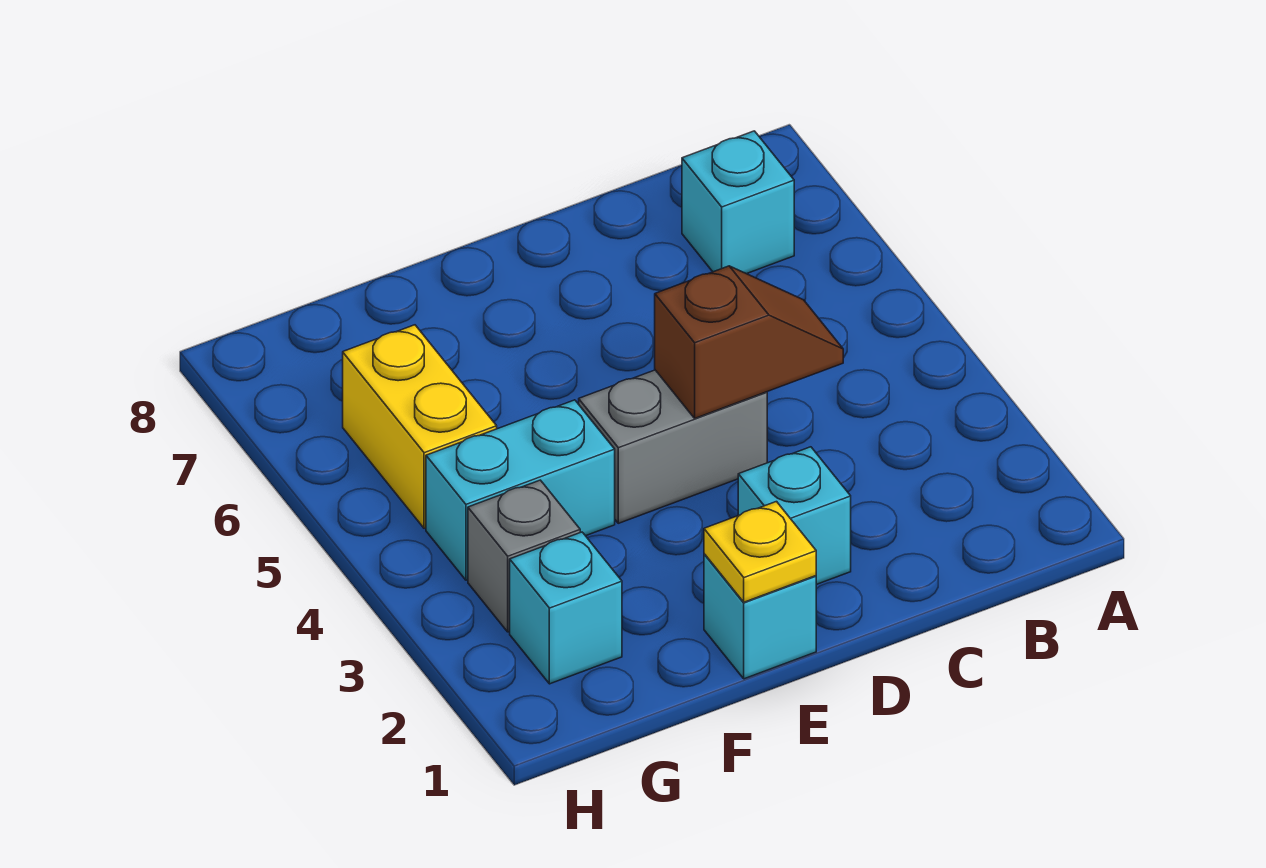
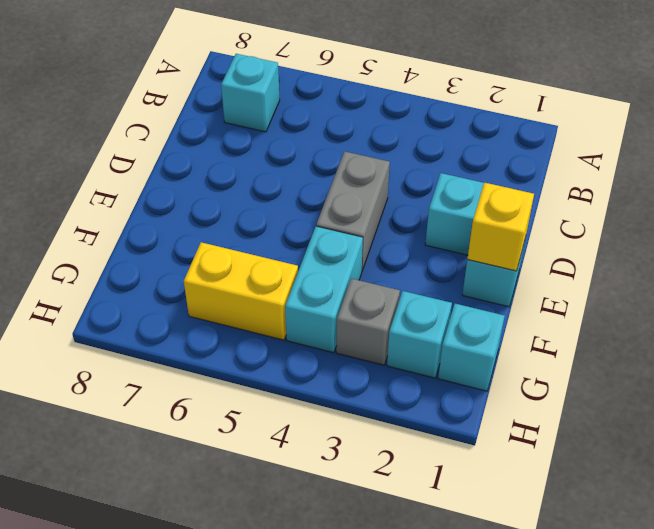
brown slope C4:D4 level 2 top D -> none
yellow plate E1 level 2 -> yellow brick E1 level 2
none -> cyan brick G1 level 1

